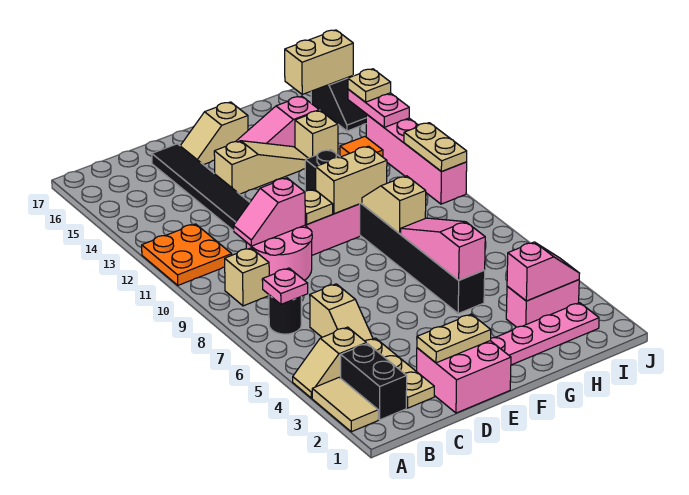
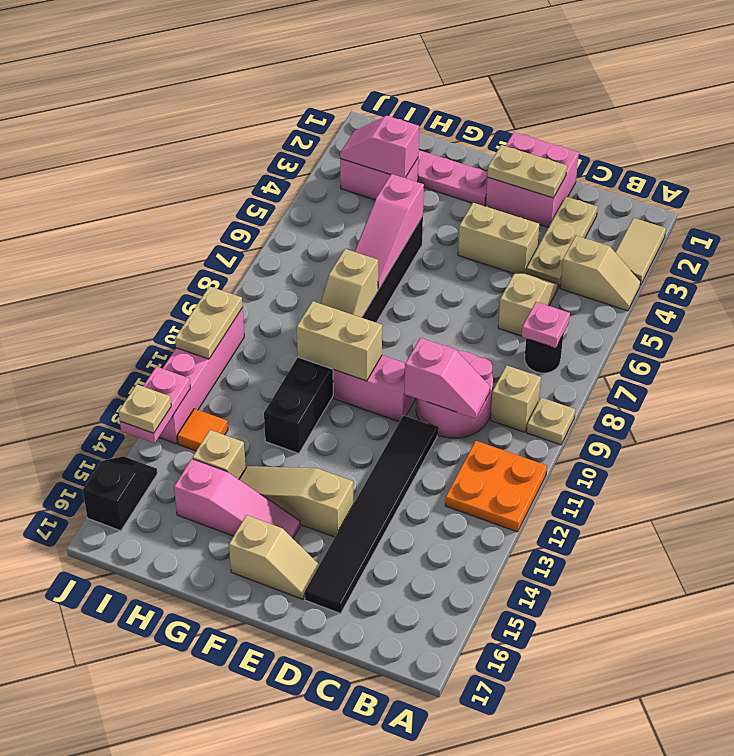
black brick B2:B3 level 1 -> none
tan plate E10 level 2 -> tan plate A9 level 1
tan brick I16:J16 level 2 -> tan brick D4:E4 level 1

